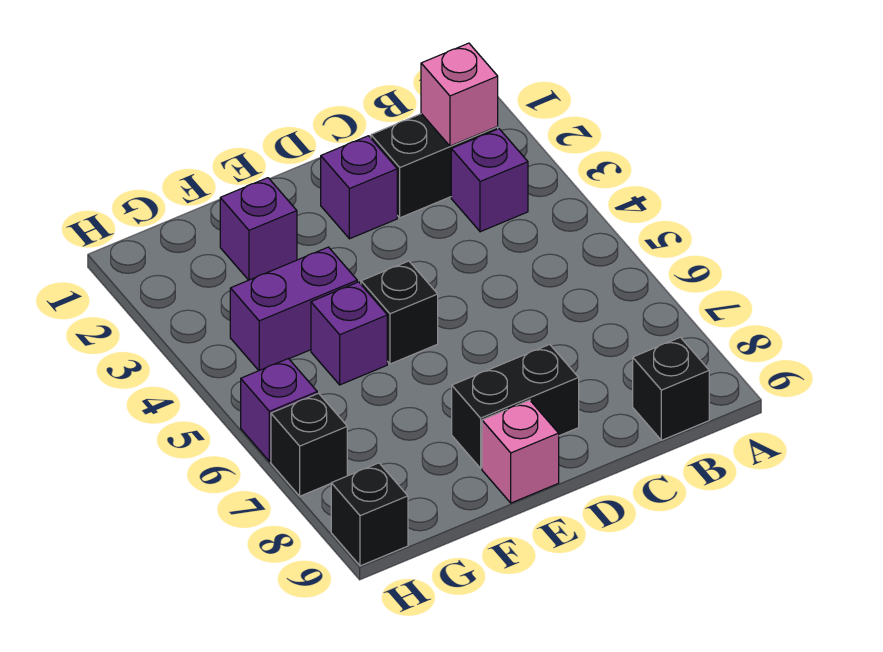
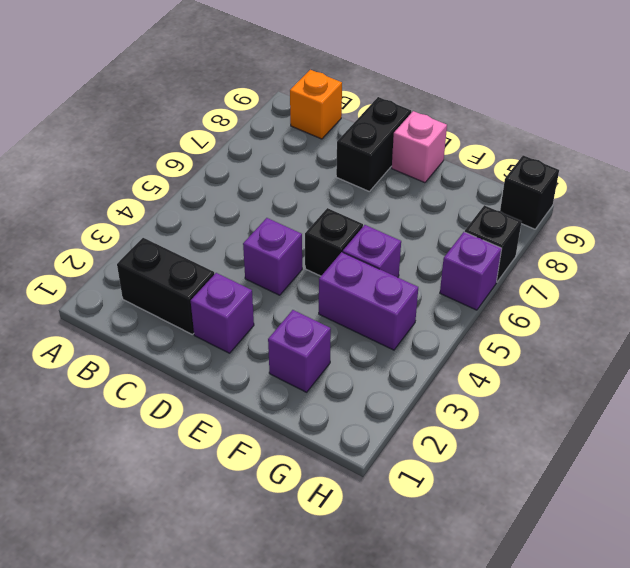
pink brick B2 level 2 -> none
purple brick B3 level 1 -> purple brick D4 level 1
black brick B9 level 1 -> orange brick B9 level 1
black brick D8:E8 level 1 -> black brick D8:D9 level 1

